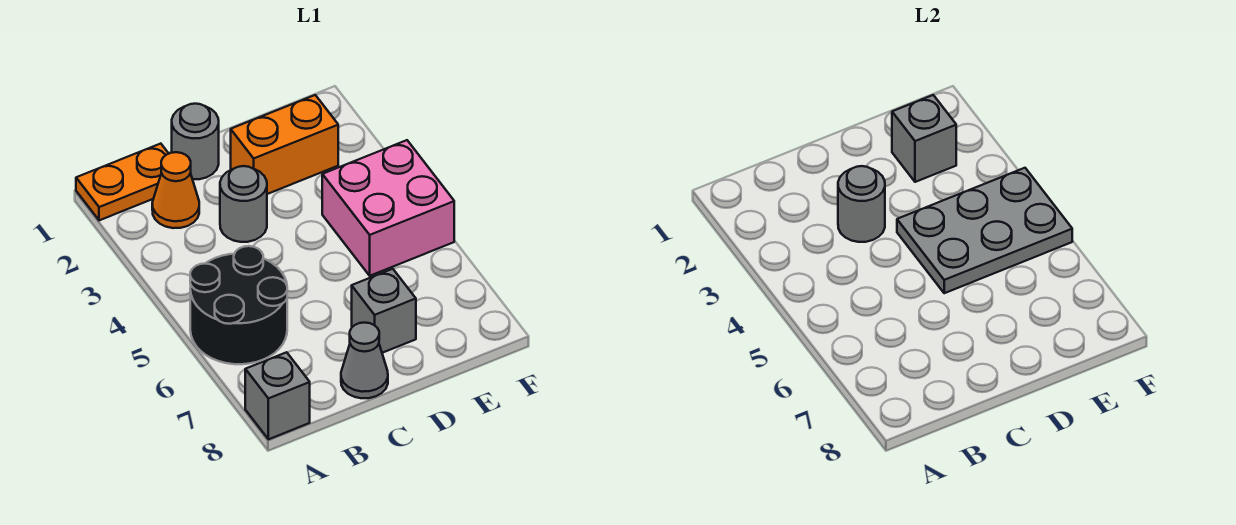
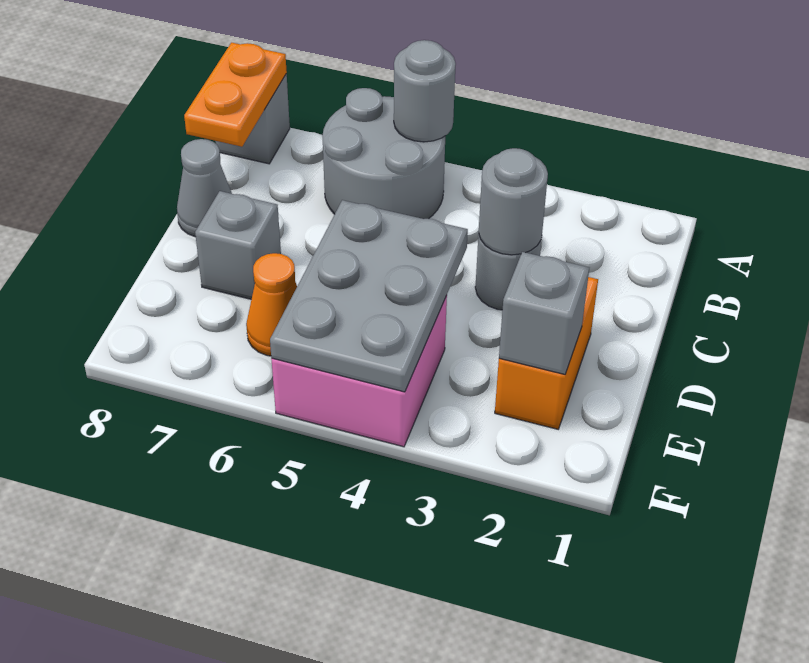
orange plate A1:B1 level 1 -> orange plate A8:B8 level 2
black round brick A5:B6 level 1 -> grey round brick A5:B6 level 1
orange cone B2 level 1 -> orange cone E6 level 1
grey round brick C1 level 1 -> grey round brick A5 level 2

